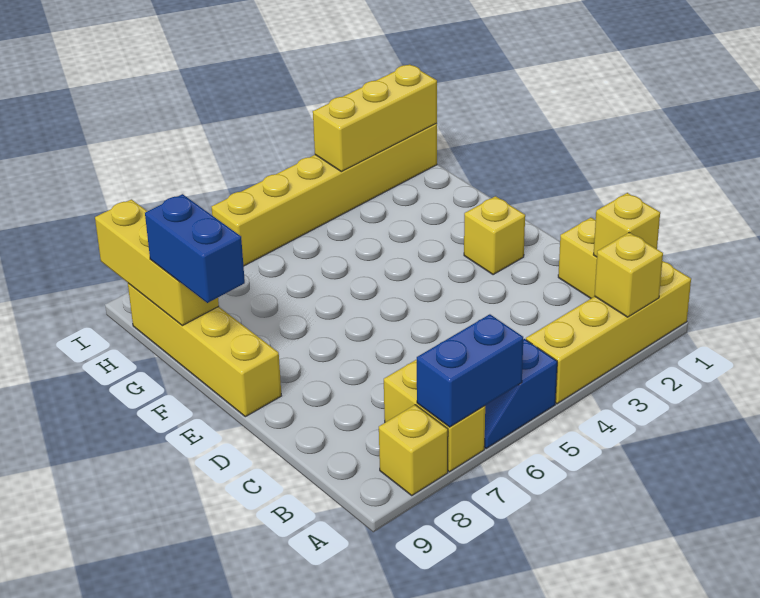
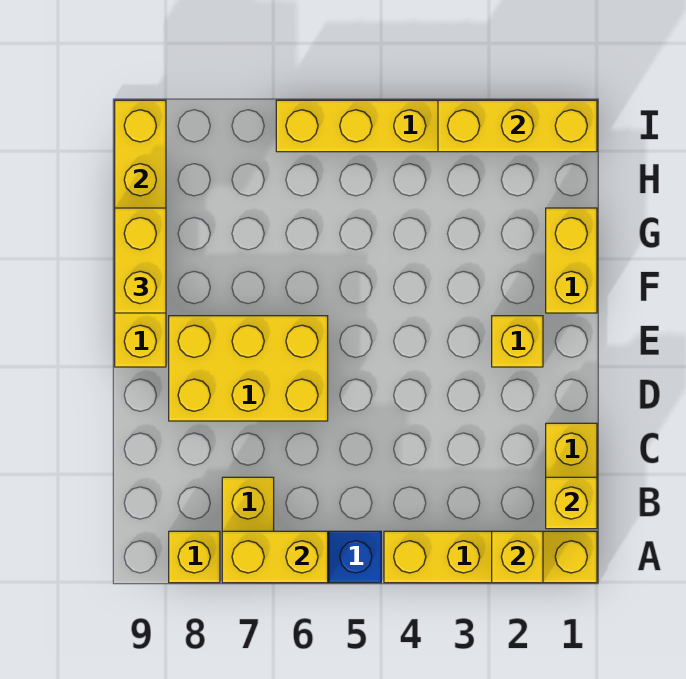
blue brick A6:A7 level 2 -> yellow brick A6:A7 level 2
none -> yellow brick D6:E8 level 1
none -> yellow brick F1:G1 level 1
blue brick F9:G9 level 3 -> yellow brick F9:G9 level 3

